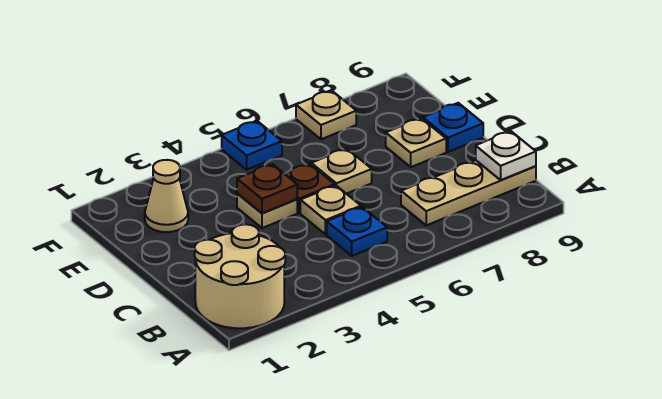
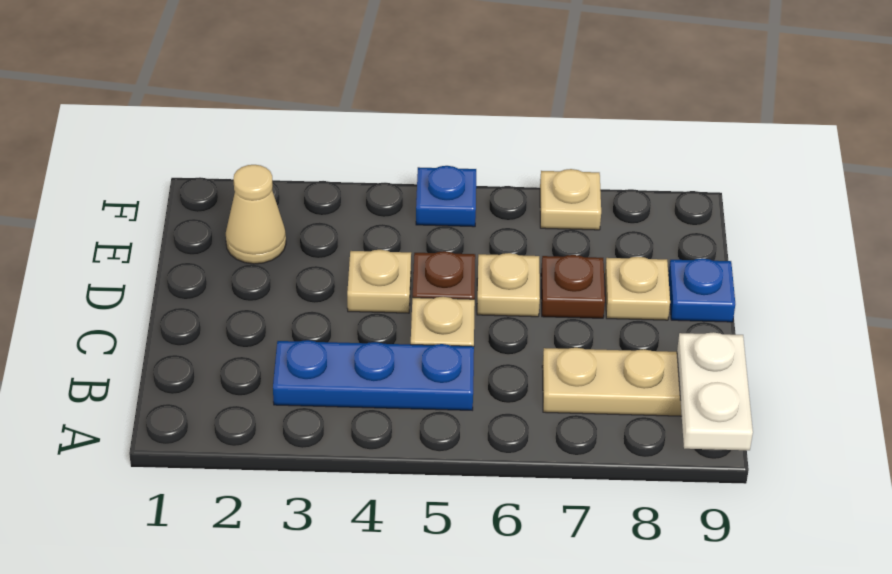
tan round brick A1:B2 level 1 -> none
blue plate B5 level 1 -> blue plate B3:B5 level 1
white plate B9 level 2 -> white plate A9:B9 level 2
brown plate D4 level 2 -> brown plate D7 level 1

